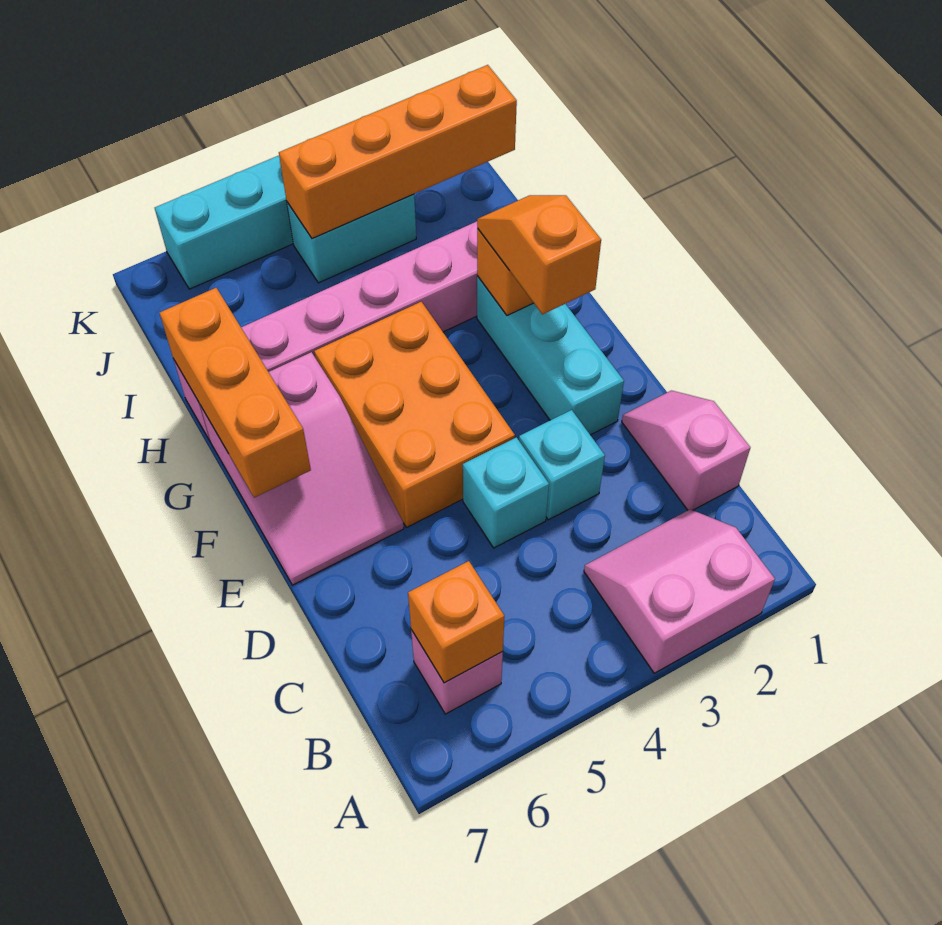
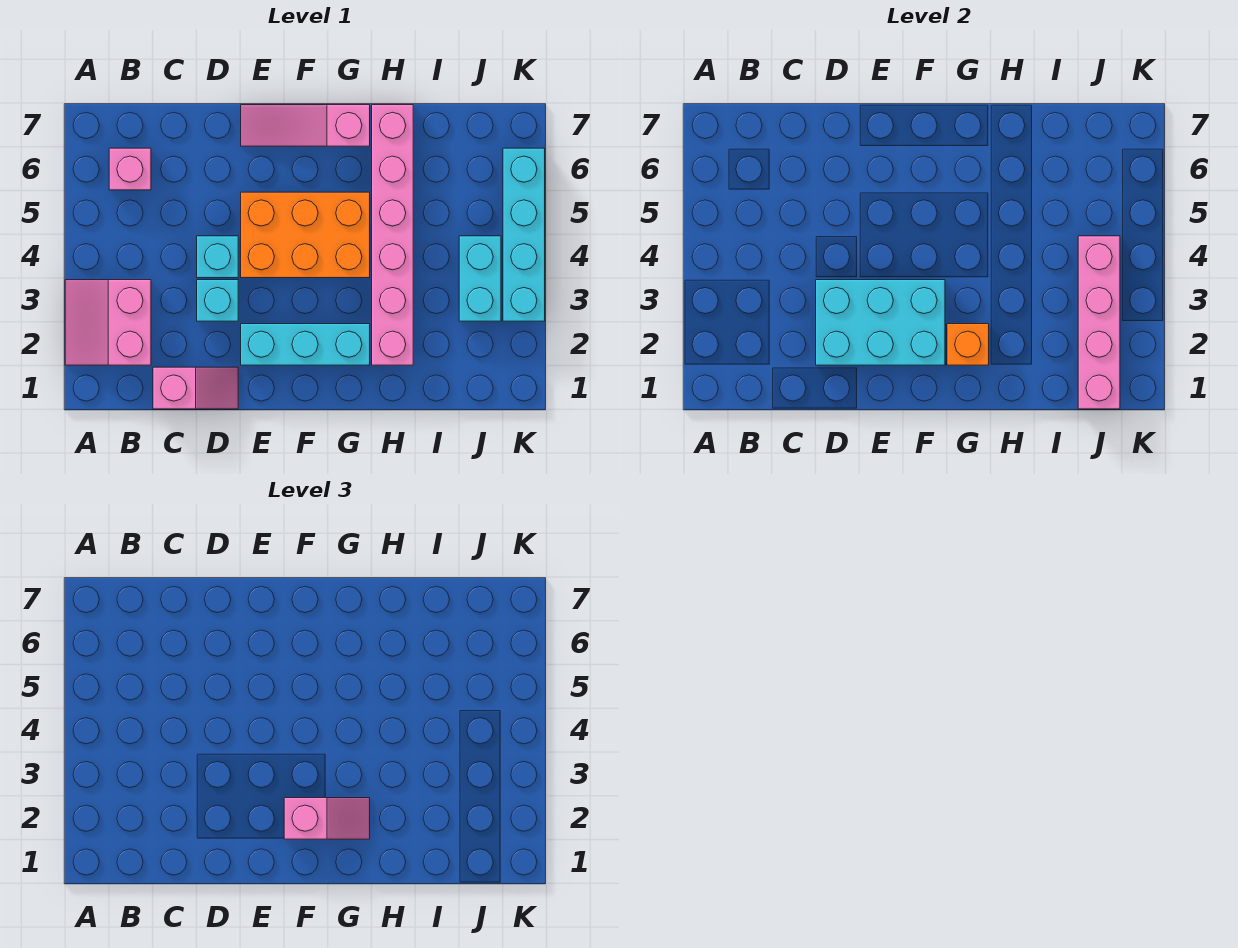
pink slope A2:B3 level 1 top A -> pink slope A2:B3 level 1 top B
orange brick B6 level 2 -> none
none -> cyan brick D2:F3 level 2
pink slope E6:G7 level 1 top G -> pink slope E7:G7 level 1 top G
orange slope F2:G2 level 3 top F -> pink slope F2:G2 level 3 top F
orange brick F7:H7 level 2 -> none
orange brick J1:J4 level 2 -> pink brick J1:J4 level 2

